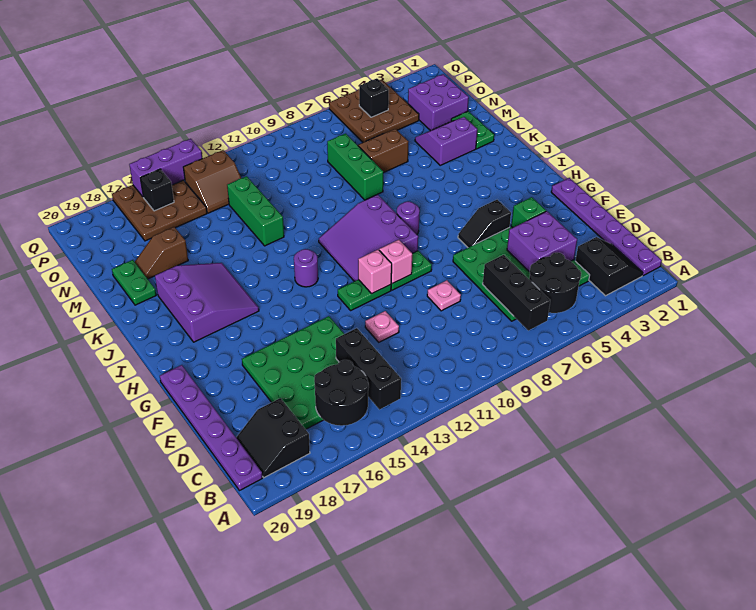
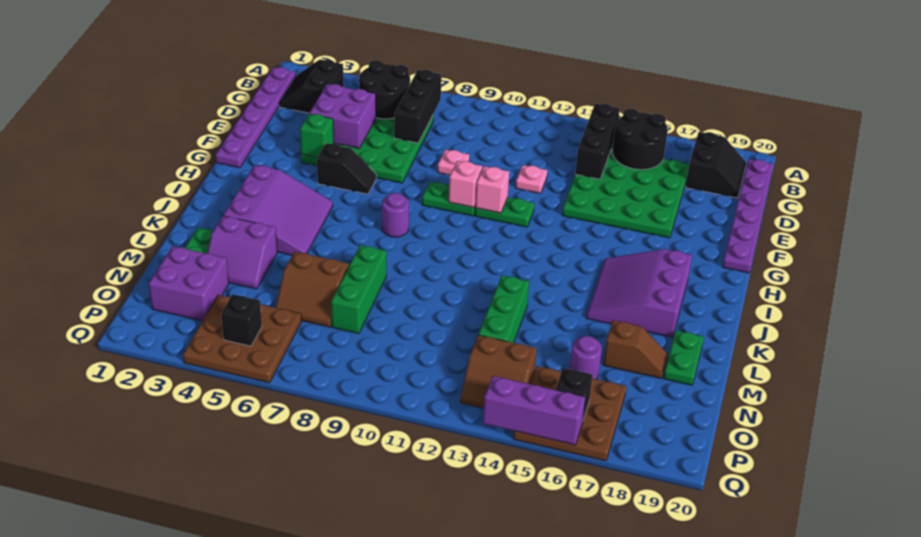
purple slope H9:J11 level 1 top 9 -> purple slope I3:K5 level 1 top 3
purple round brick I13 level 1 -> purple round brick N16 level 1
brown slope O13:P14 level 1 top P -> brown slope O13:P14 level 1 top O

